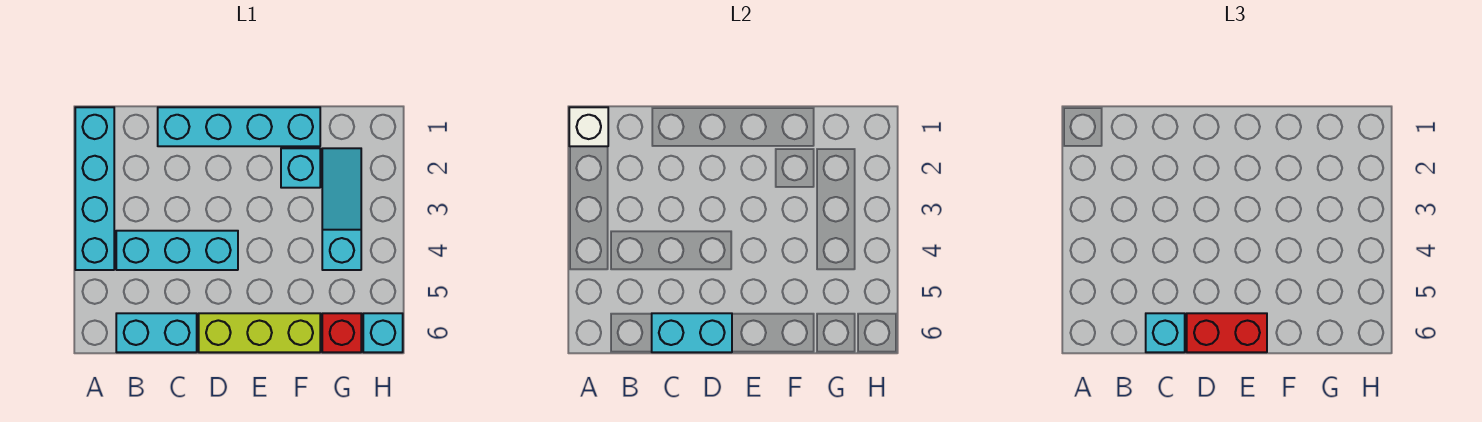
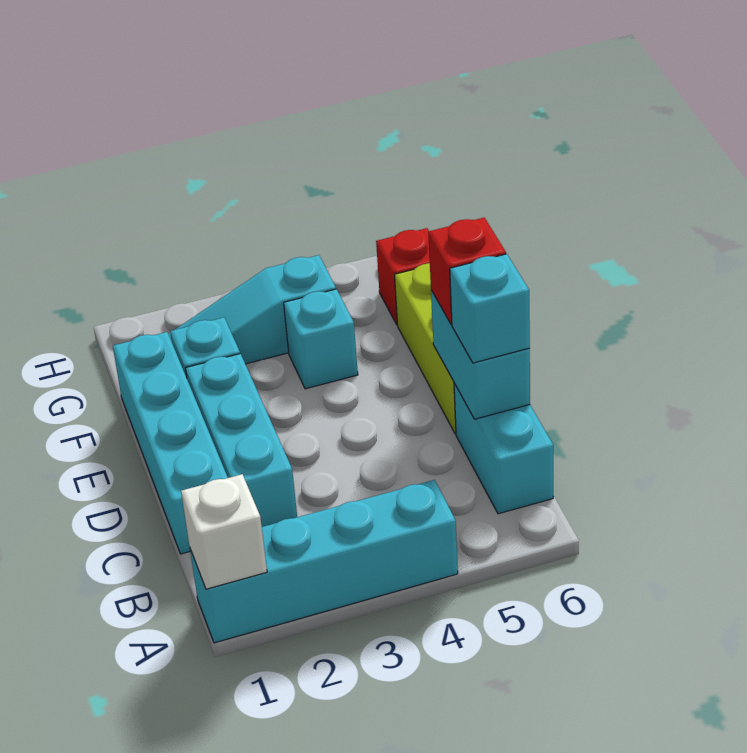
cyan brick B4:D4 level 1 -> cyan brick C2:E2 level 1
red brick D6:E6 level 3 -> red brick D6 level 3
cyan brick H6 level 1 -> cyan brick F4 level 1

